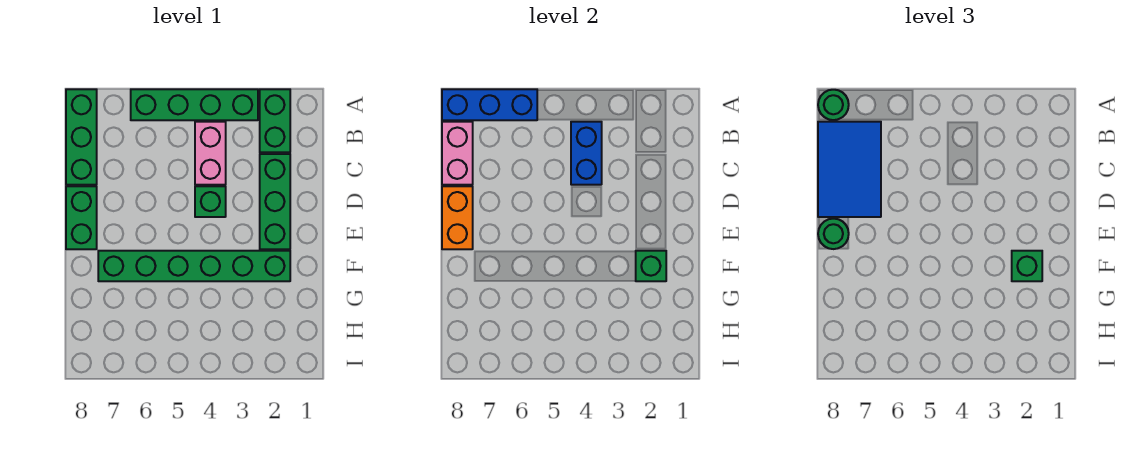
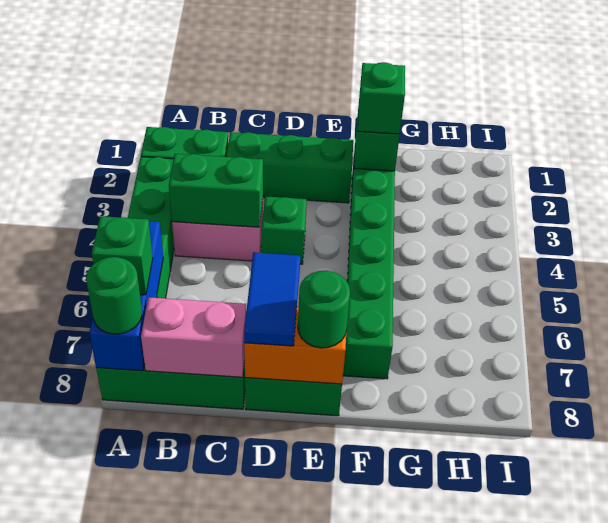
none -> green brick A7 level 3
blue brick B4:C4 level 2 -> green brick B4:C4 level 2
blue tile B7:D8 level 3 -> blue tile D7:D8 level 3

